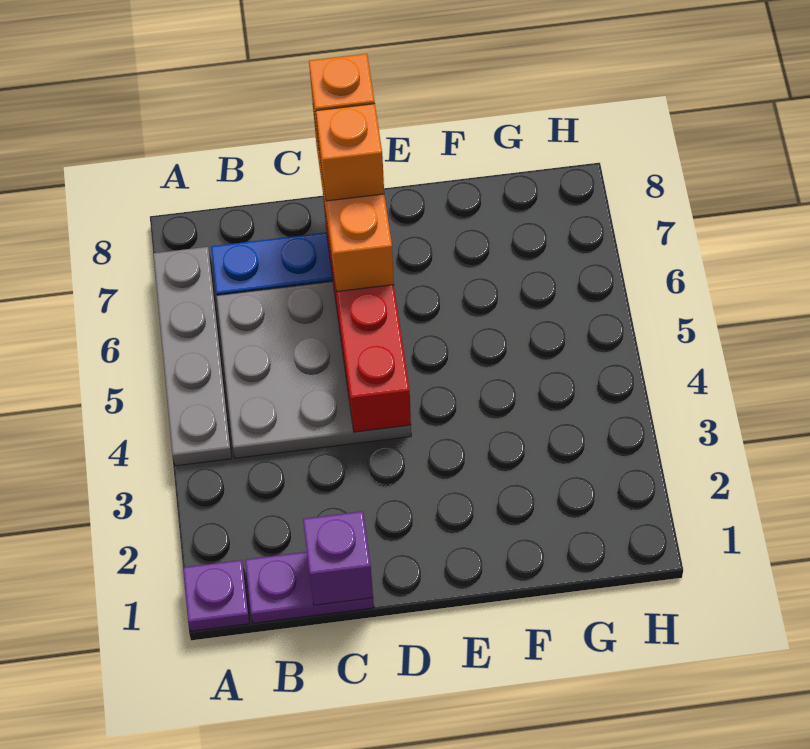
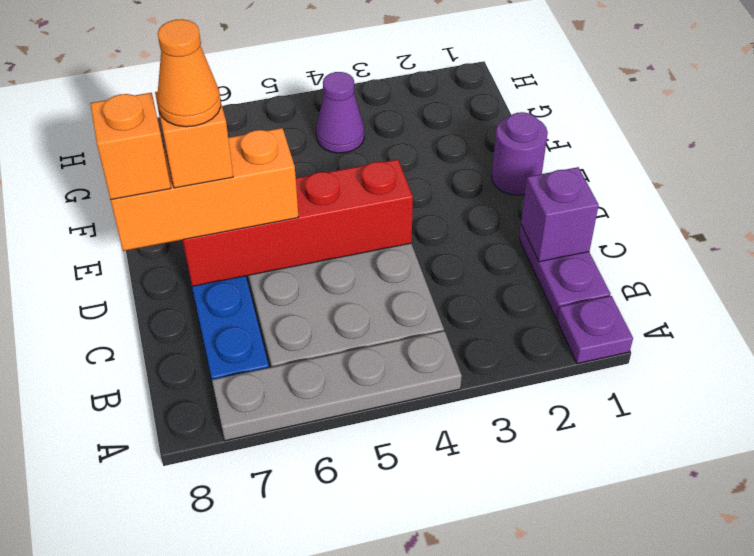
none -> orange cone D7 level 5
none -> purple round brick E1 level 1
none -> purple cone G4 level 1

